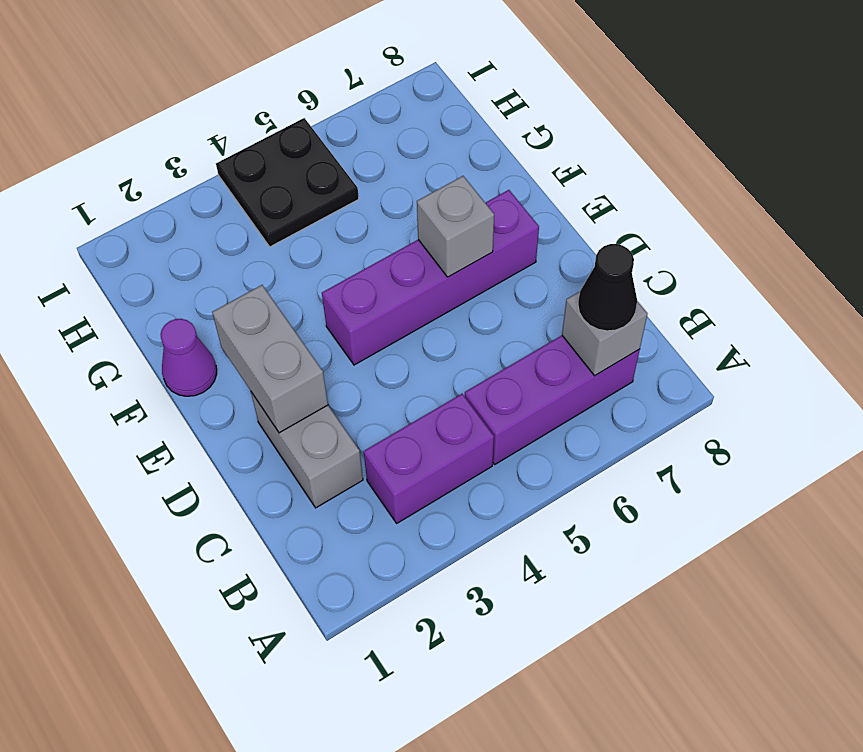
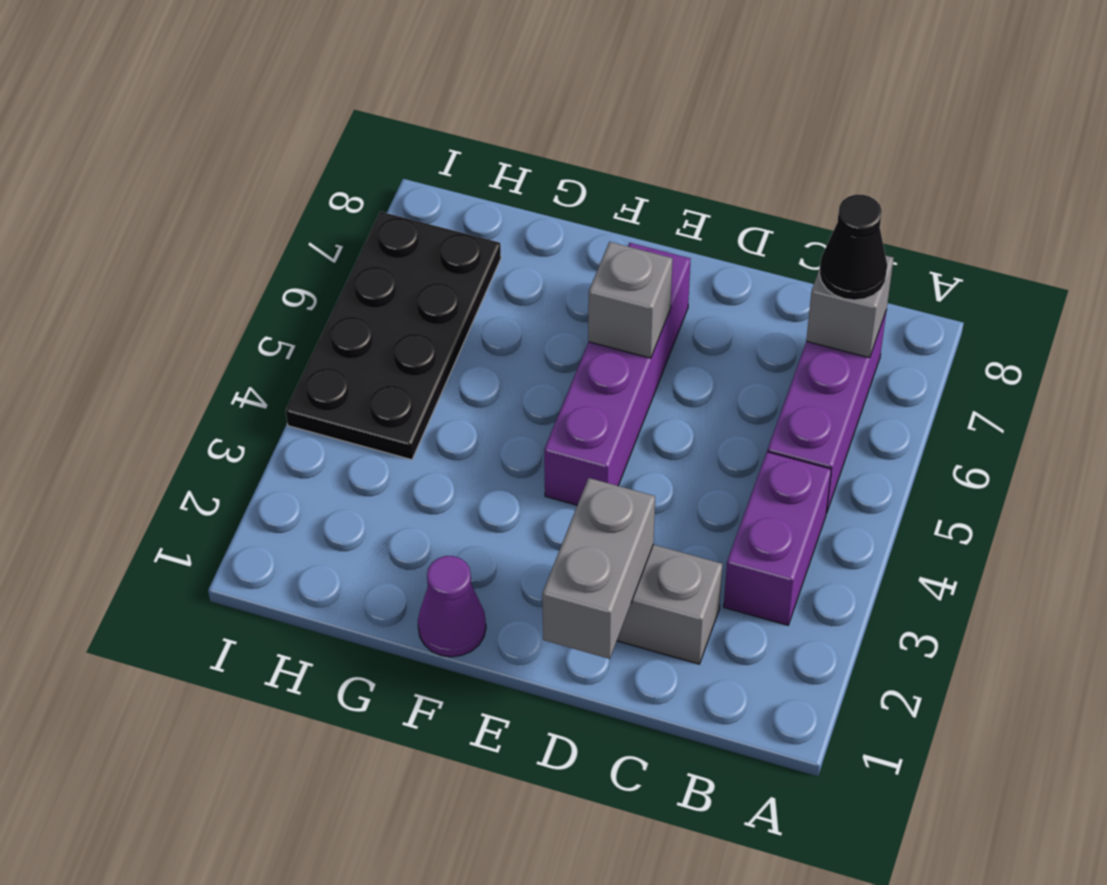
grey brick D2:E2 level 2 -> grey brick D1:D2 level 2
black plate H4:I5 level 1 -> black plate H4:I7 level 1

